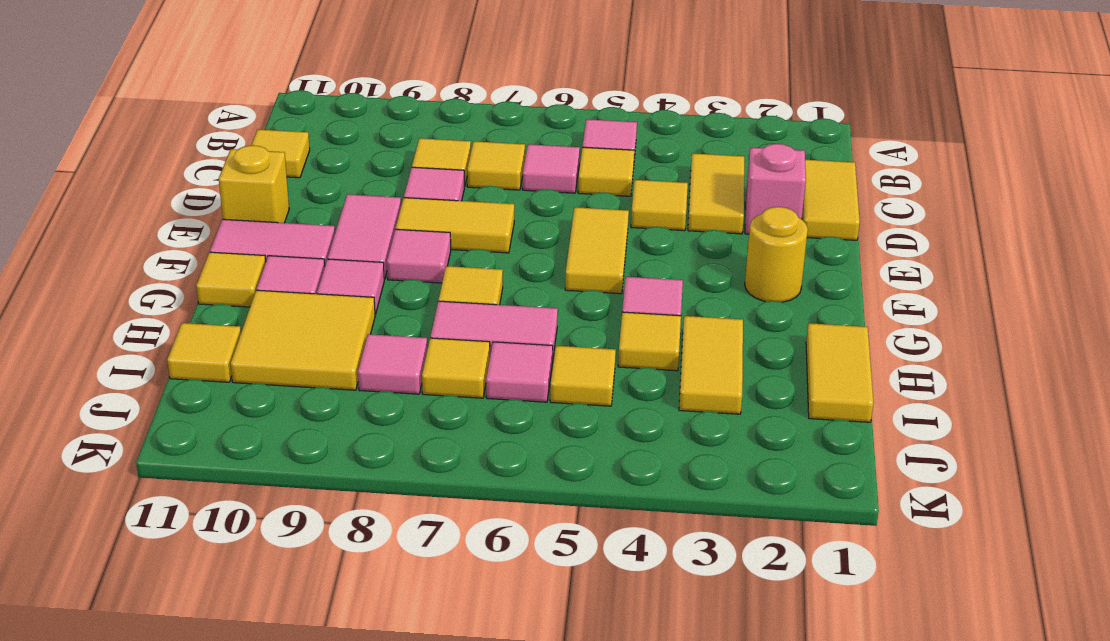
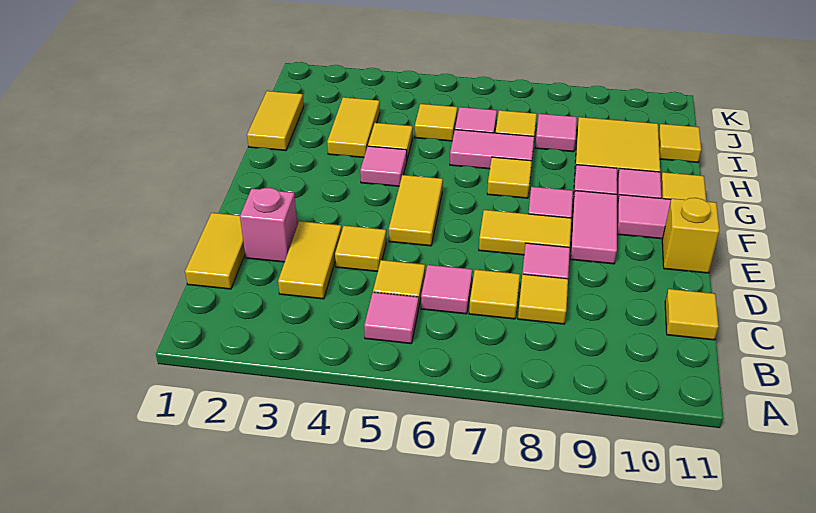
yellow round brick F2 level 1 -> none

